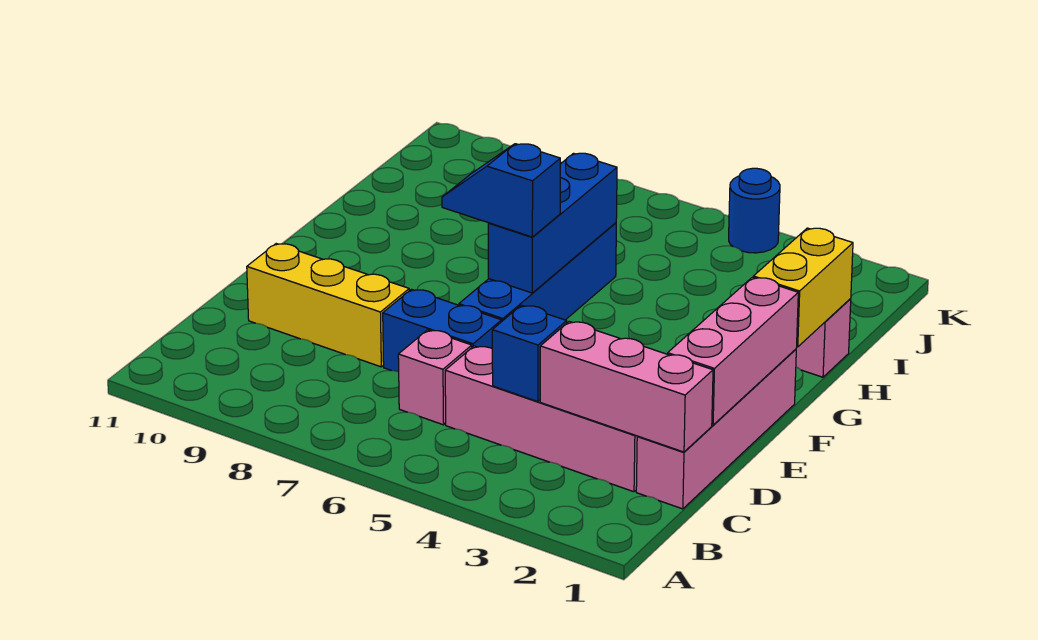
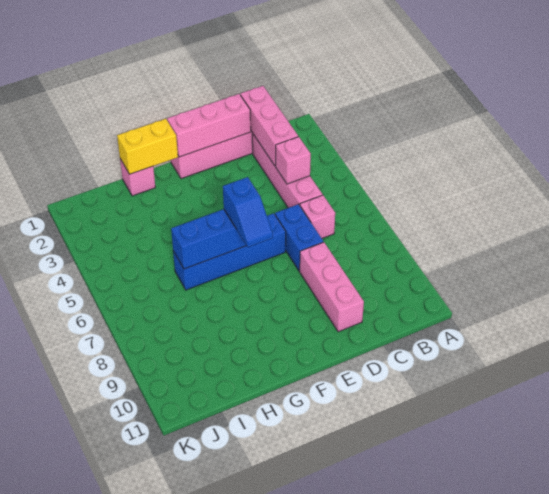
blue brick C4 level 2 -> pink brick C4 level 2
yellow brick D8:D10 level 1 -> pink brick D8:D10 level 1
blue round brick K4 level 1 -> none

